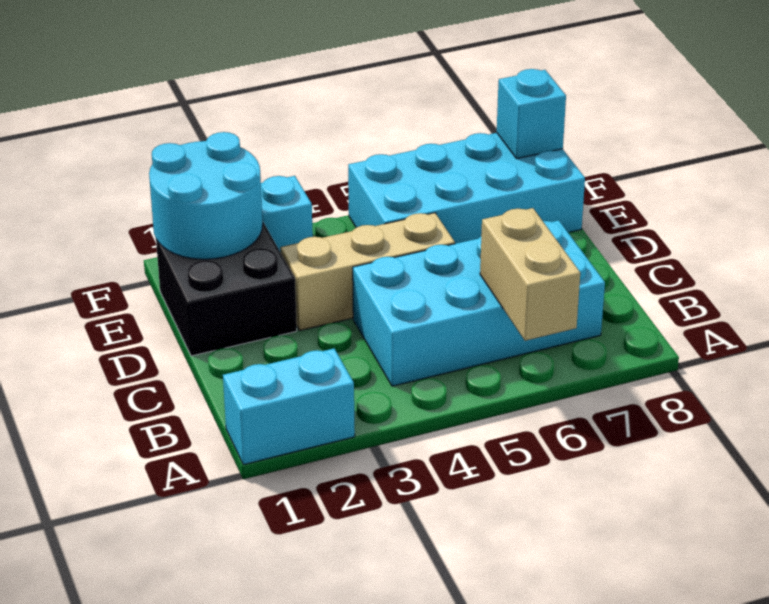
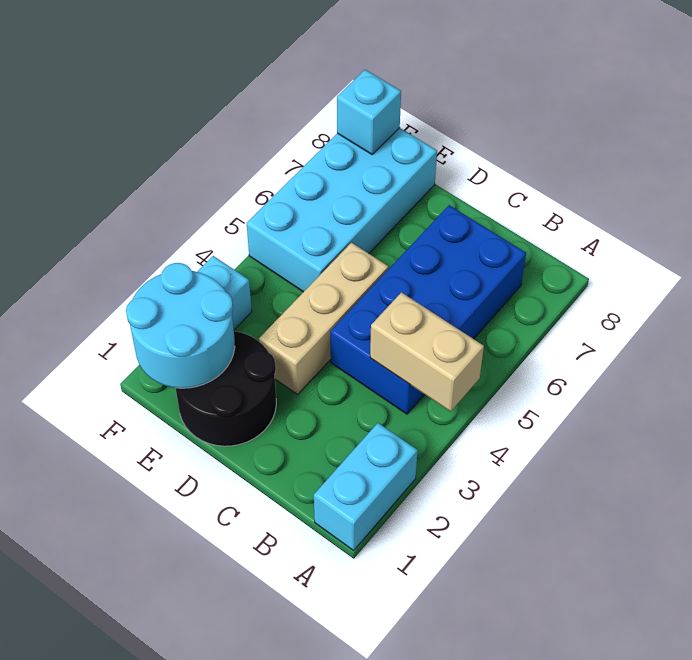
tan brick A6:B6 level 2 -> tan brick A4:B4 level 2
cyan brick B4:C7 level 1 -> blue brick B4:C7 level 1
black brick D1:E2 level 1 -> black round brick D1:E2 level 1

